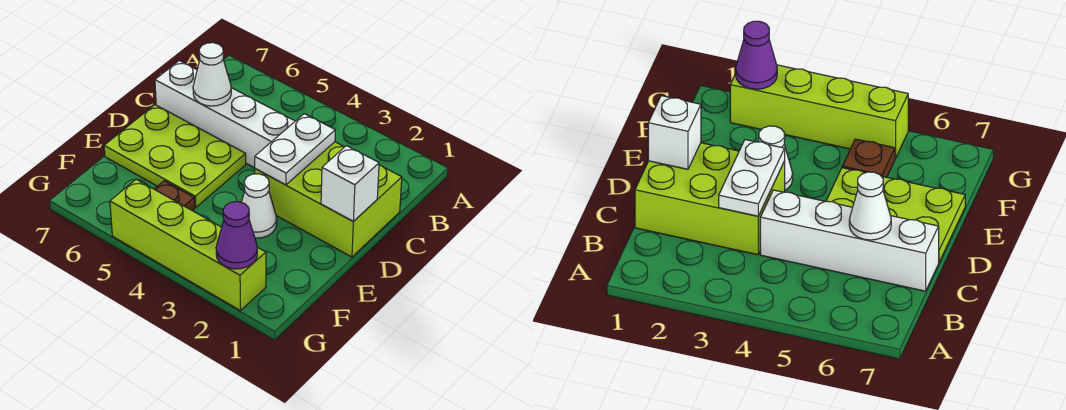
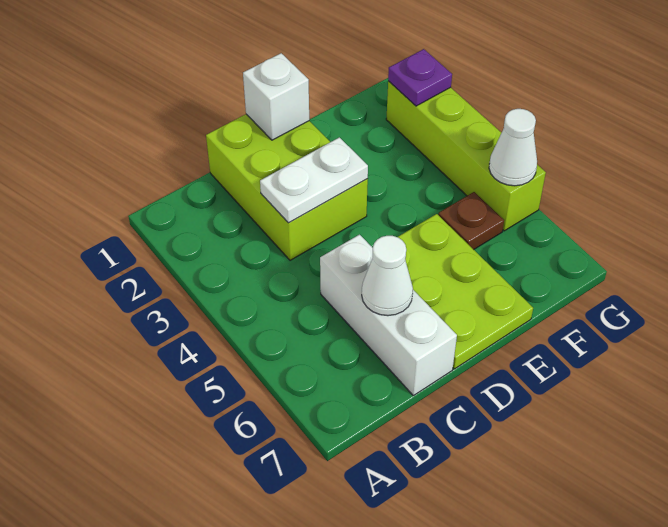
white brick C4:C7 level 1 -> white brick C5:C7 level 1
white cone E3 level 1 -> white cone G5 level 2
purple cone G2 level 2 -> purple plate G2 level 2

